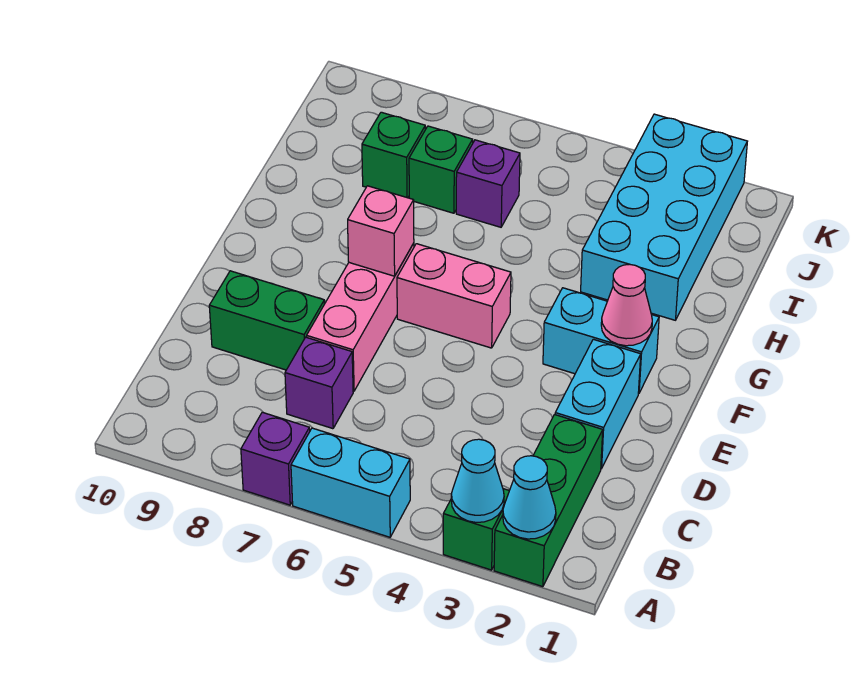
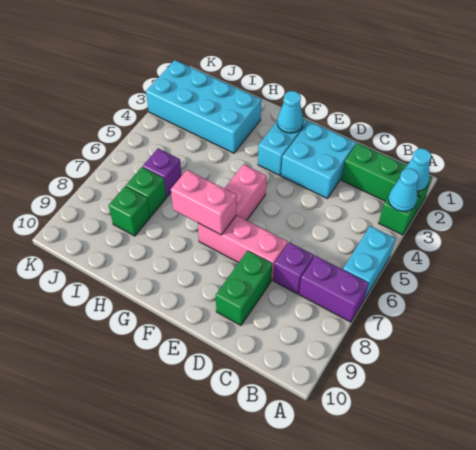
purple brick A7 level 1 -> purple brick A7:B7 level 1
cyan brick D2:E2 level 1 -> cyan brick D2:E3 level 1
pink cone F2 level 2 -> cyan cone F2 level 2
pink brick F7 level 2 -> pink brick F7:G7 level 2

